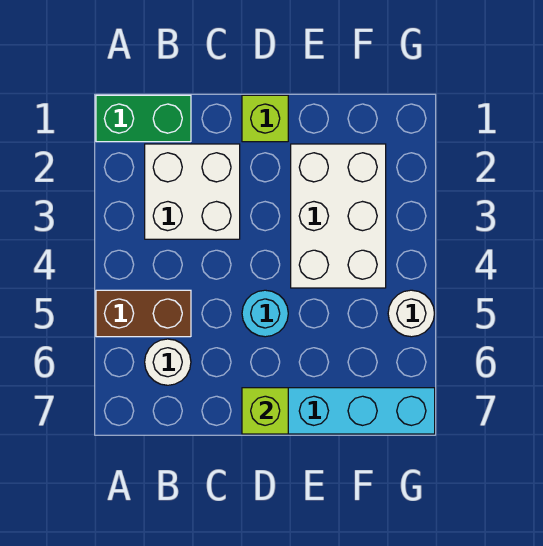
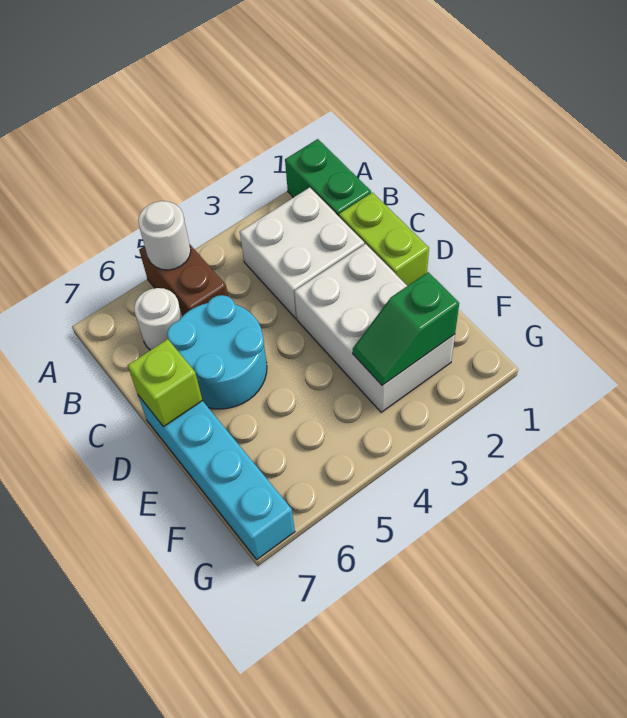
lime brick D1 level 1 -> lime brick C1:D1 level 1
cyan round brick D5 level 1 -> cyan round brick C5:D6 level 1
white brick E2:F4 level 1 -> white brick D2:F3 level 1
none -> green slope F2:F3 level 2 top 2
white round brick G5 level 1 -> white round brick A5 level 2

